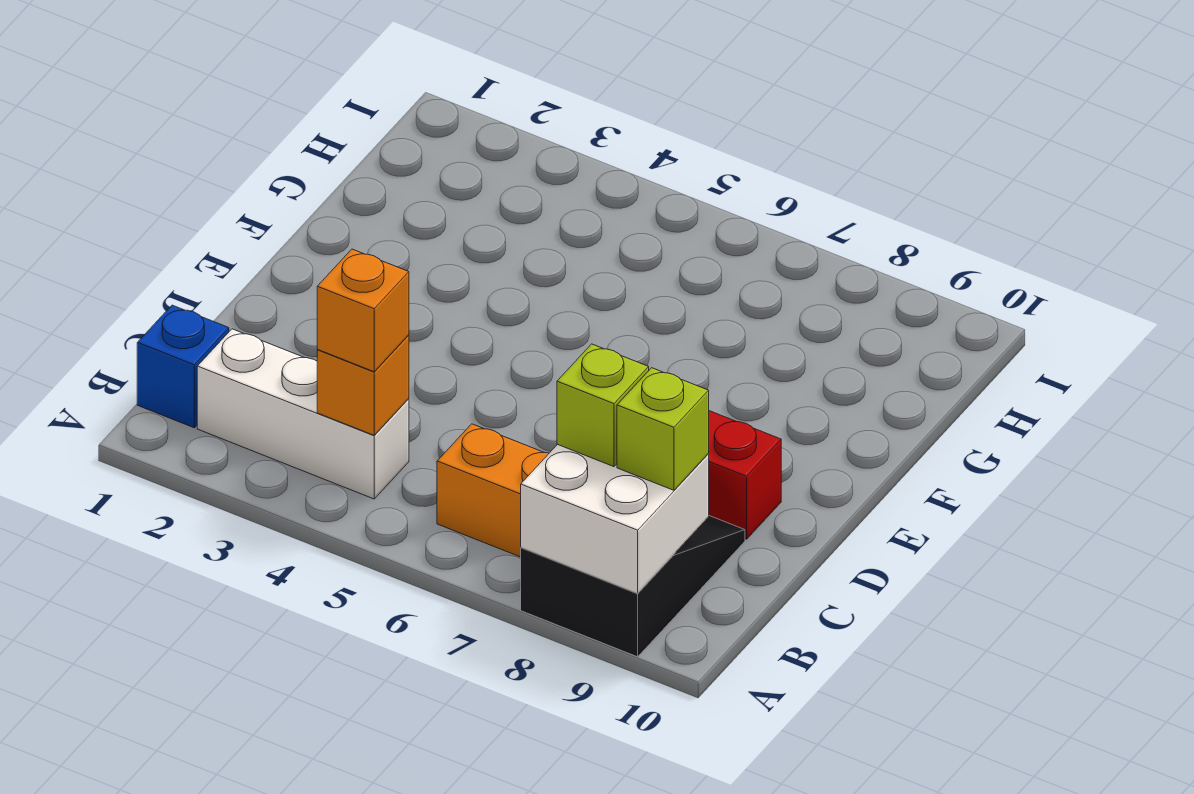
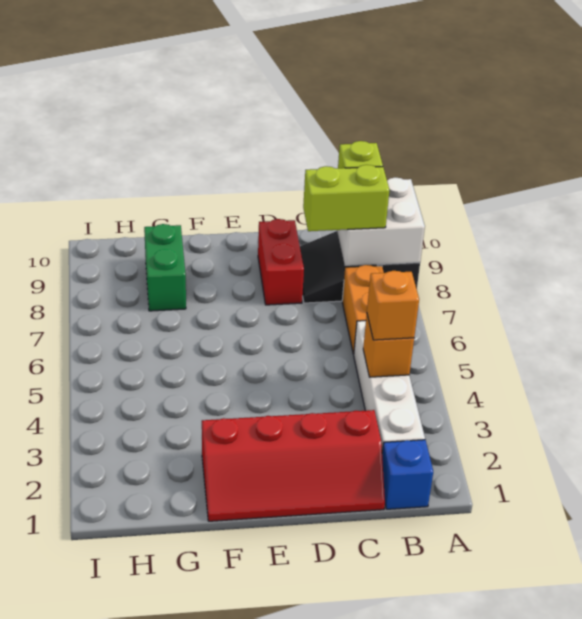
white brick B2:B4 level 1 -> white brick B2:B5 level 1
lime brick B8 level 3 -> lime brick B8:C8 level 3
none -> red slope C1:F2 level 1 top 2
none -> green brick G8:G9 level 1

